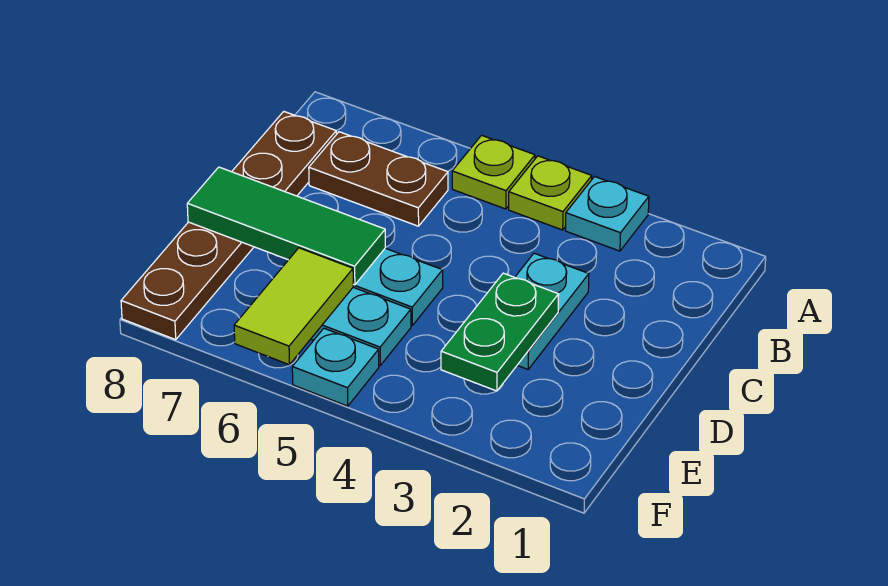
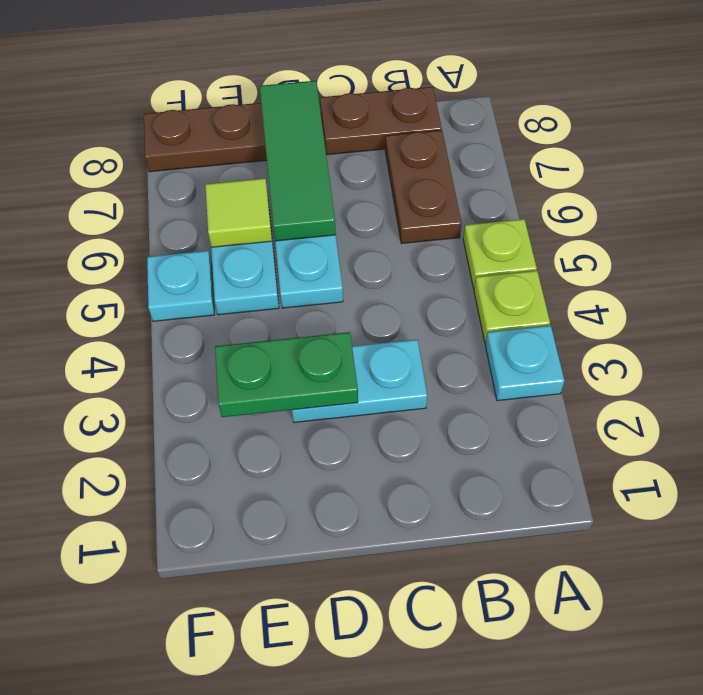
lime tile E6:F6 level 2 -> lime tile E6 level 2

